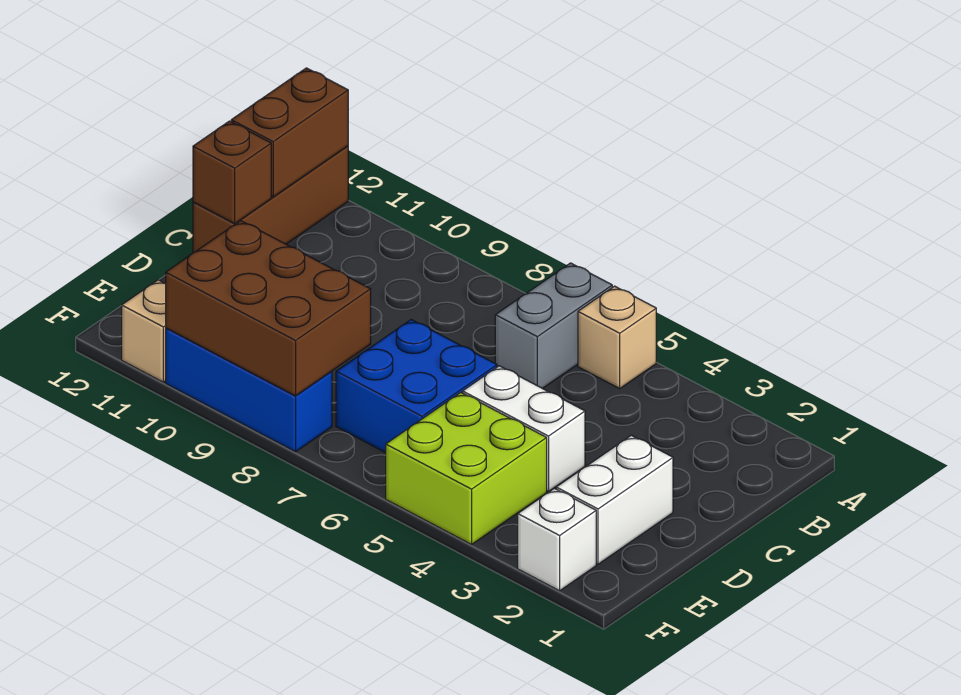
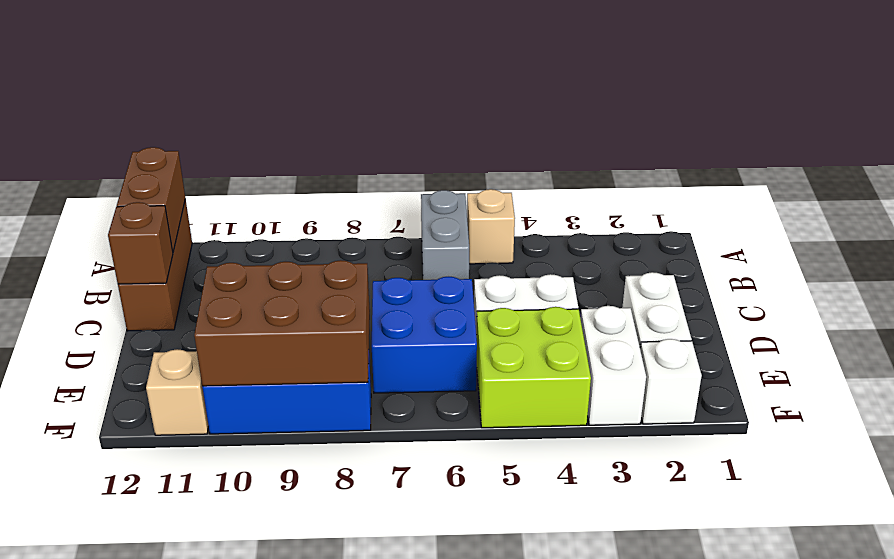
none -> white brick E3:F3 level 1

